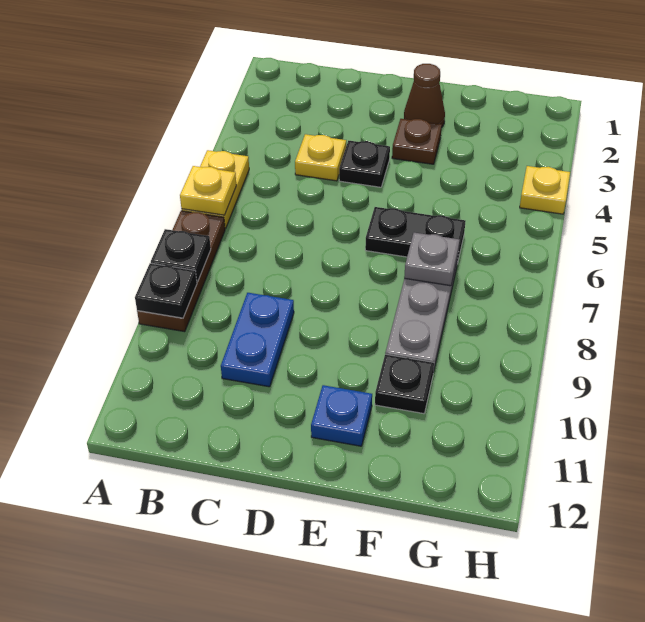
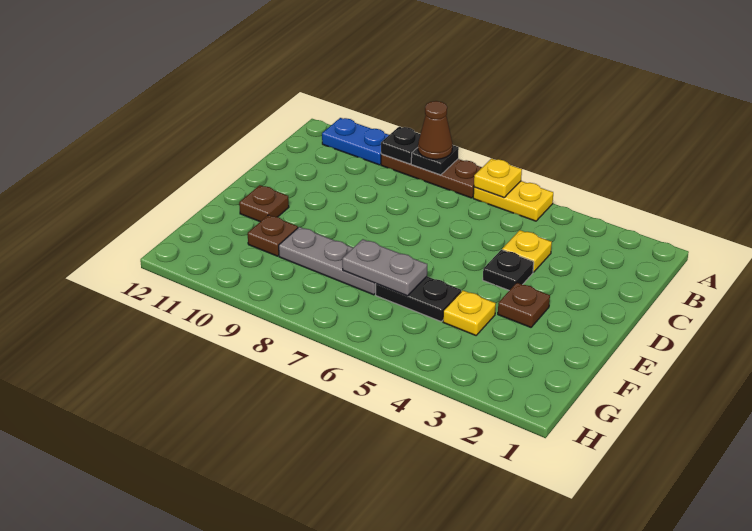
blue plate C9:C10 level 1 -> blue plate A10:A11 level 1
brown cone E2 level 1 -> brown cone A8 level 3
black plate E6:F6 level 1 -> black plate F5:F6 level 1
blue plate E11 level 1 -> brown plate E11 level 1
grey plate F7 level 2 -> grey plate F6:F7 level 2
black plate F10 level 1 -> brown plate F10 level 1
yellow plate H4 level 1 -> yellow plate F4 level 1

